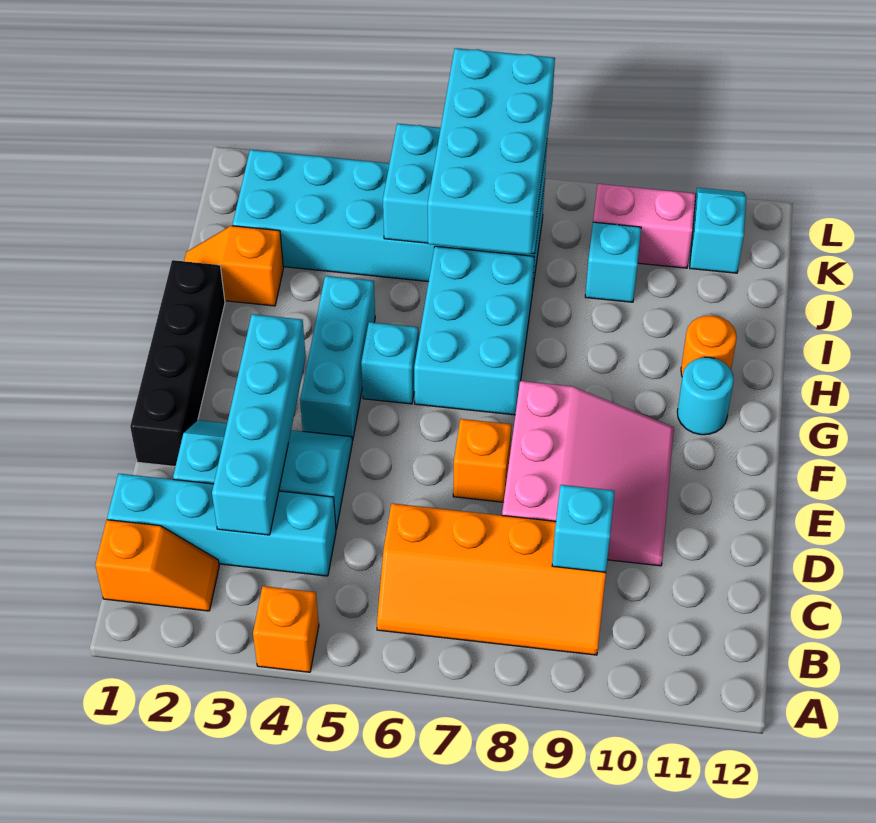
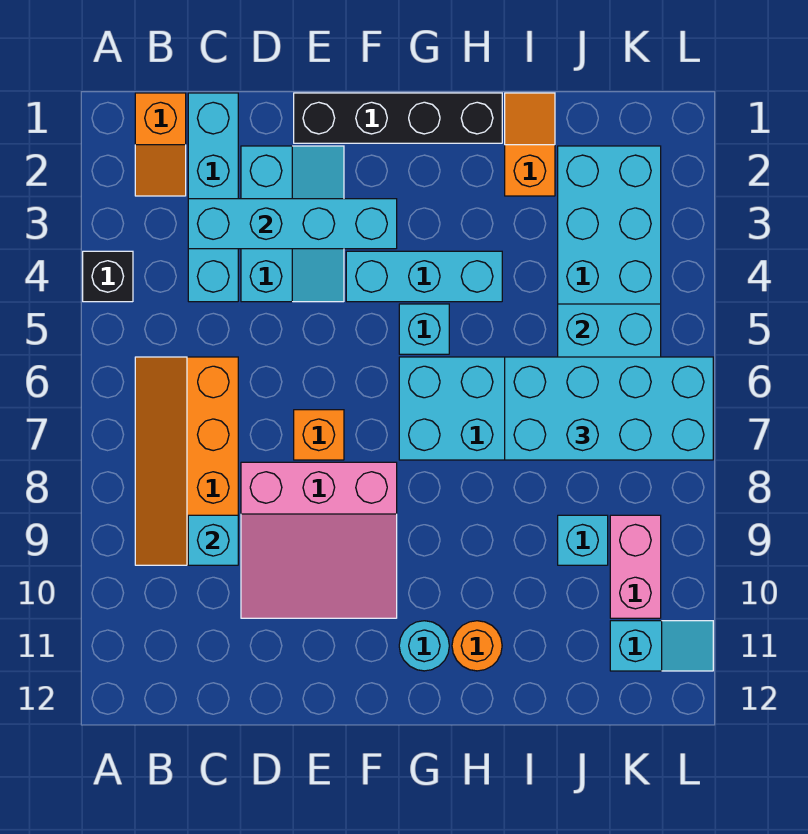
orange brick A4 level 1 -> black brick A4 level 1

